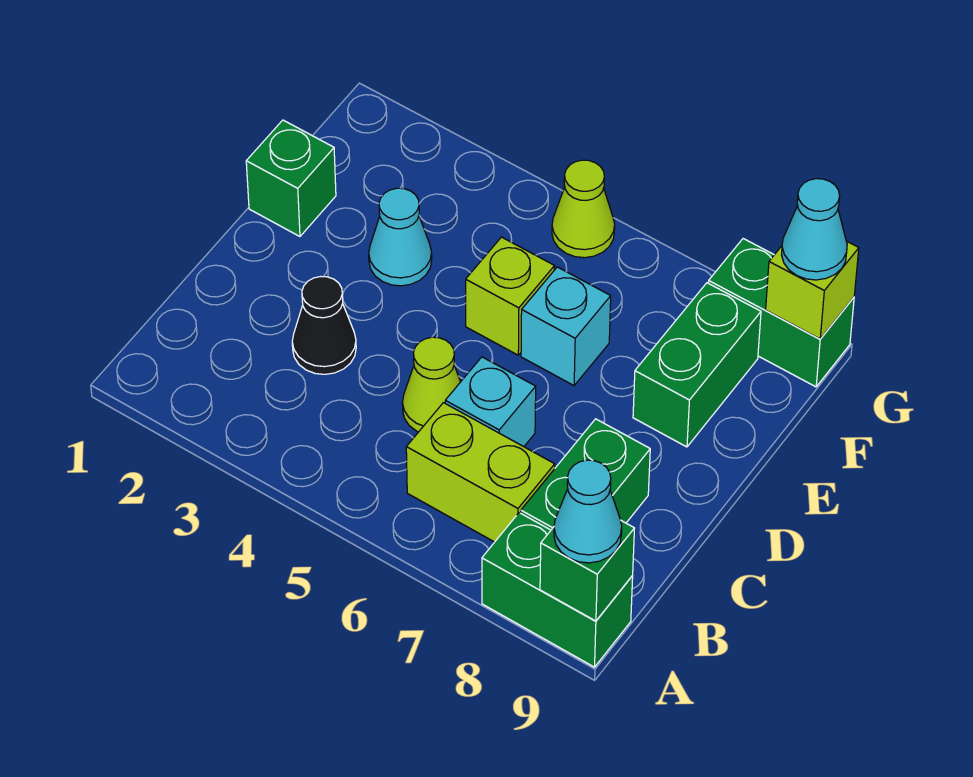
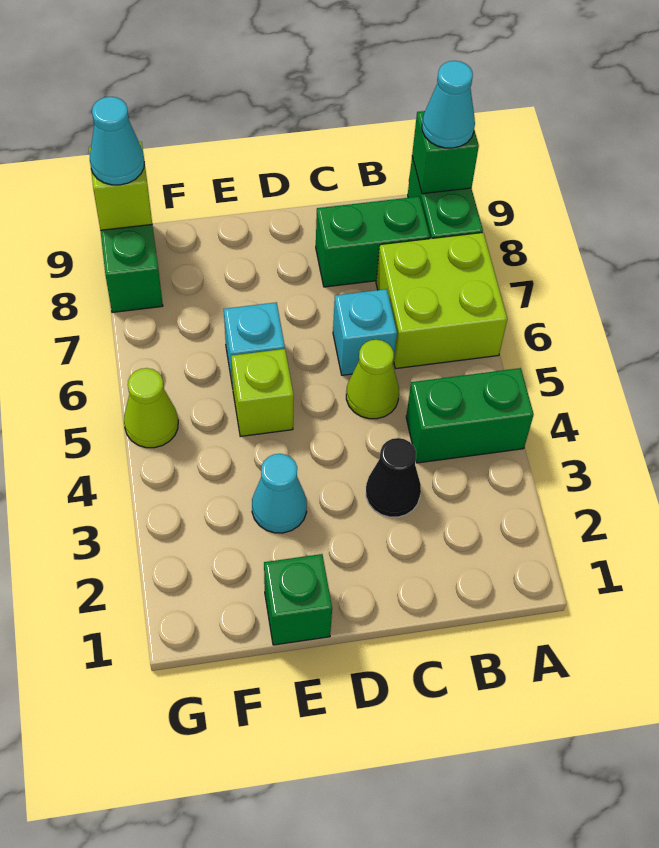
lime brick B6:B7 level 1 -> lime brick A6:B7 level 1
green brick E8:F8 level 1 -> green brick A4:B4 level 1

